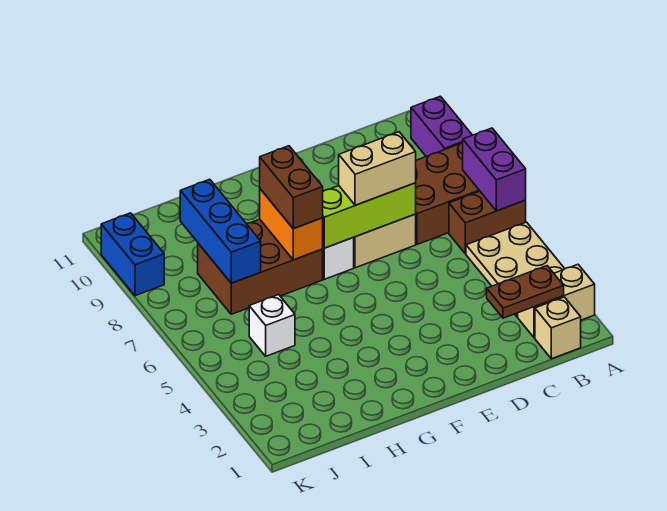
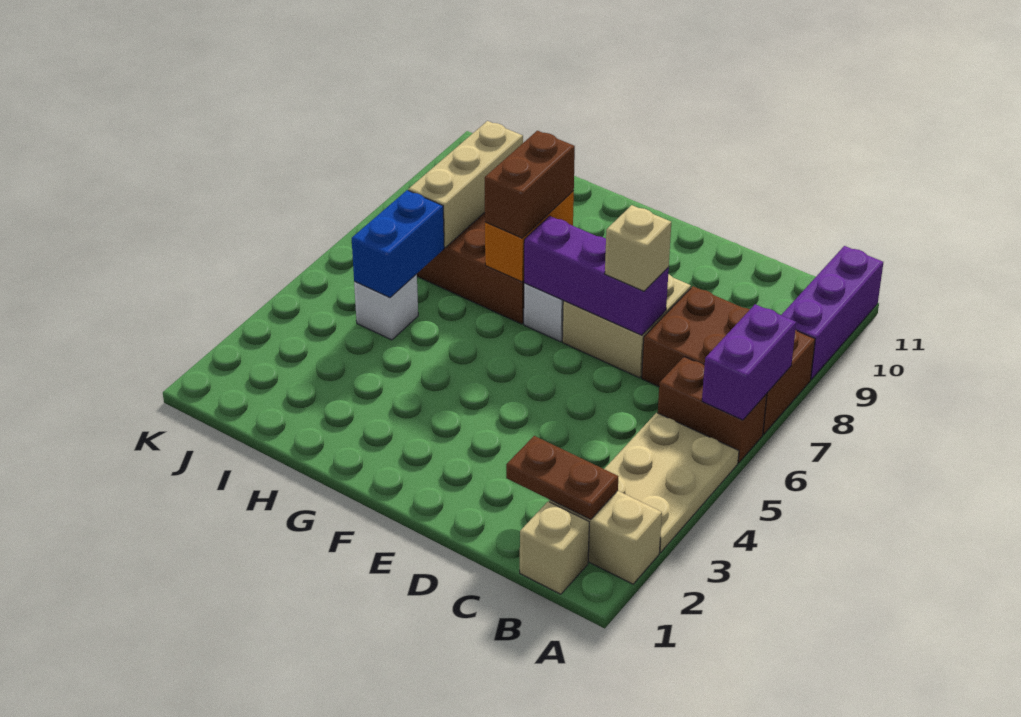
purple brick A9:A10 level 1 -> purple brick A9:A11 level 1
lime brick D7:F7 level 2 -> purple brick D7:F7 level 2
tan brick D7:E7 level 3 -> tan brick D7 level 3
blue brick I7:I9 level 2 -> tan brick I7:I9 level 2
blue brick K9:K10 level 1 -> blue brick I5:I6 level 2

